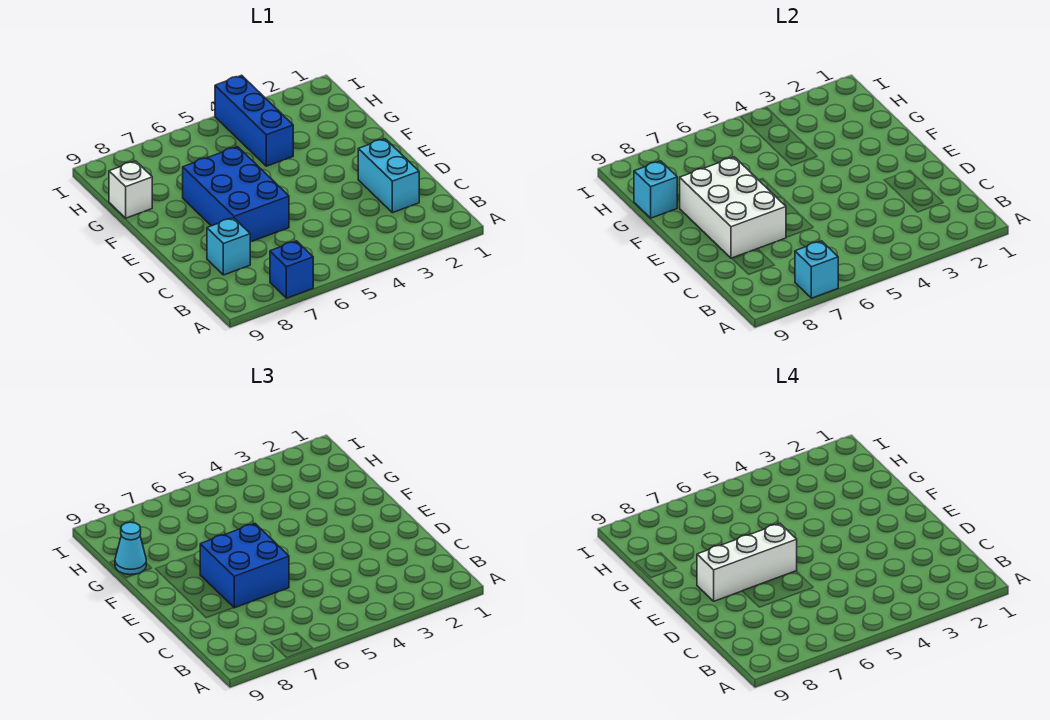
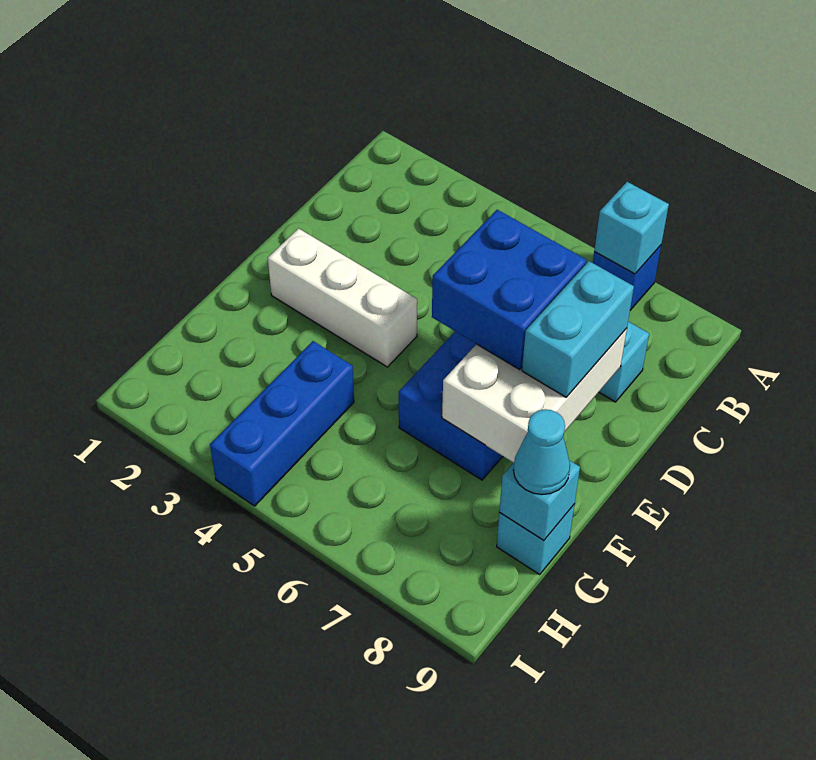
cyan brick C2:D2 level 1 -> cyan brick D8:E8 level 3
white brick E6:E8 level 4 -> white brick E2:E4 level 1
white brick G9 level 1 -> cyan brick G9 level 1

